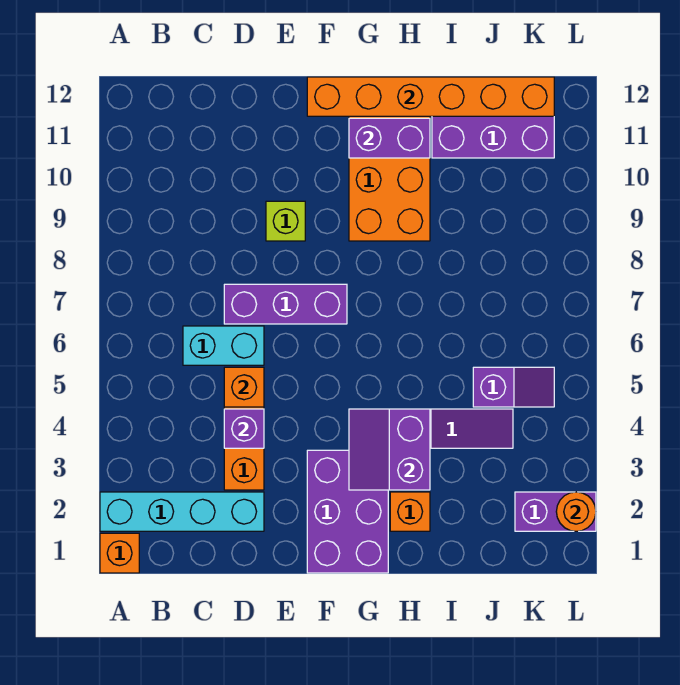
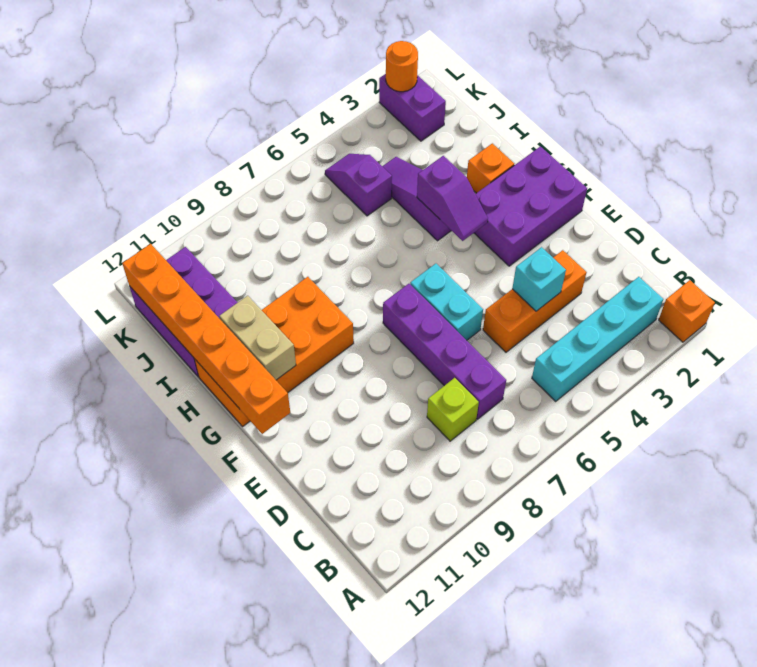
cyan brick A2:D2 level 1 -> cyan brick B2:B5 level 1
cyan brick C6:D6 level 1 -> cyan brick E6:F6 level 1
purple brick D4 level 2 -> cyan brick D4 level 2
orange brick D5 level 2 -> none
purple brick D7:F7 level 1 -> purple brick C7:F7 level 1
lime brick E9 level 1 -> lime brick C8 level 1
purple slope G3:H4 level 2 top H -> purple slope G4:H4 level 2 top H
purple brick G11:H11 level 2 -> tan brick G11:H11 level 2

